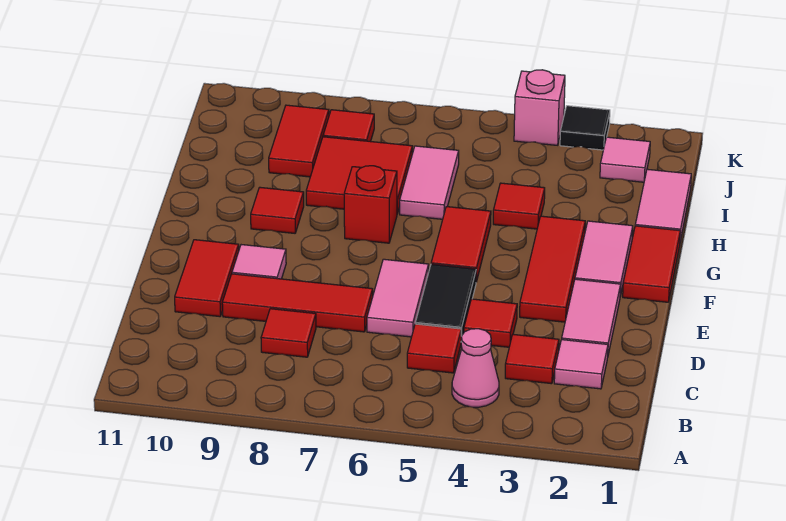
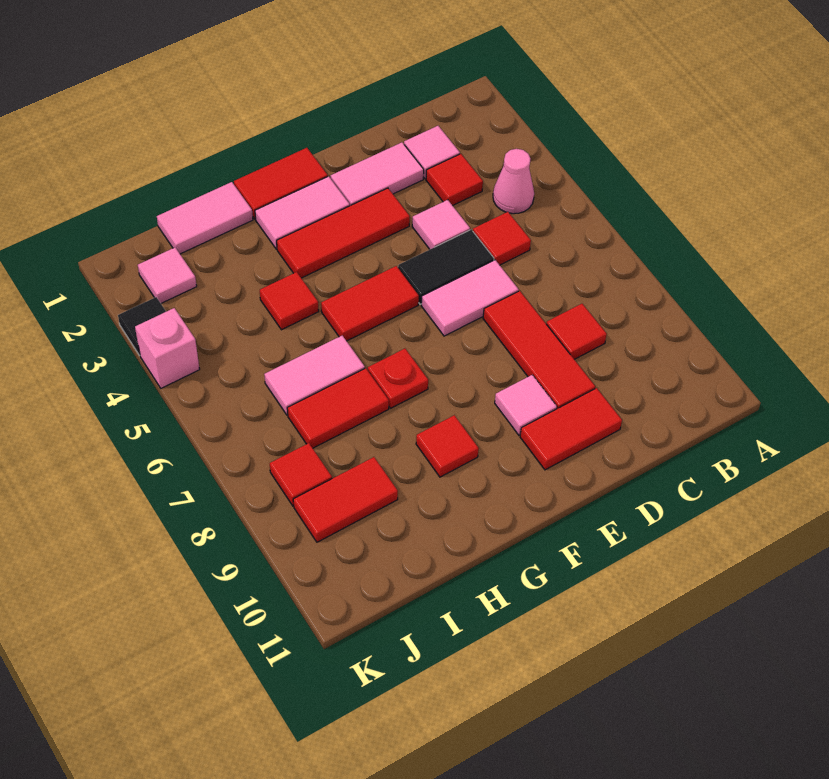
red tile D4 level 1 -> pink tile D4 level 1
red brick G7 level 1 -> red plate G7 level 1
red tile H7:I8 level 1 -> red tile H7:I7 level 1

